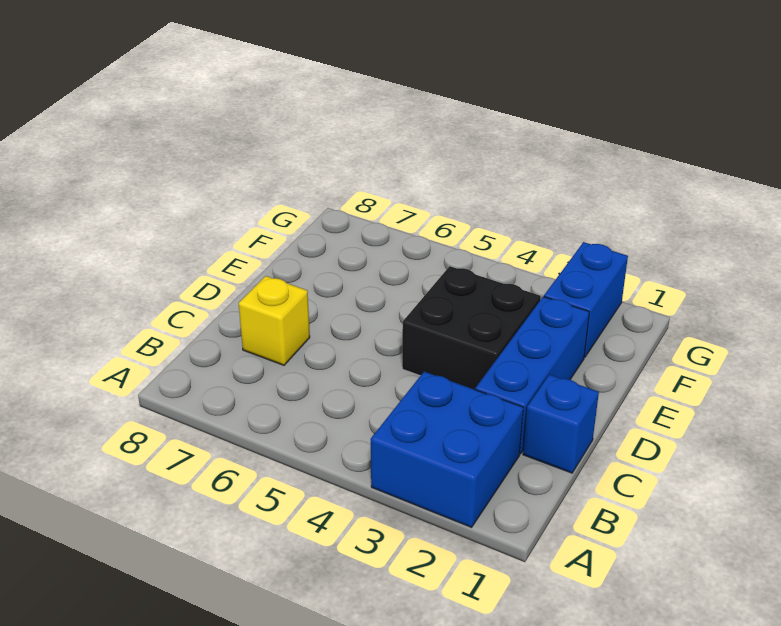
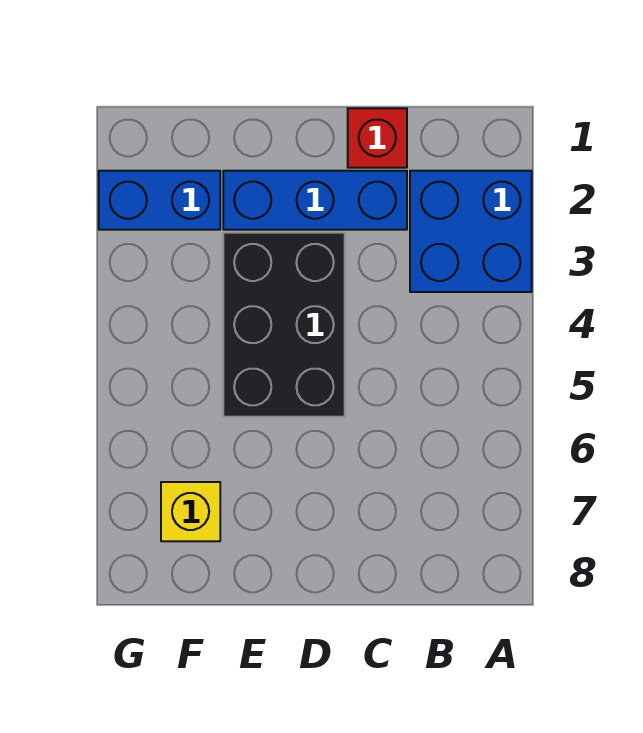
blue brick C1 level 1 -> red brick C1 level 1
yellow brick C7 level 1 -> yellow brick F7 level 1
black brick D3:E4 level 1 -> black brick D3:E5 level 1

